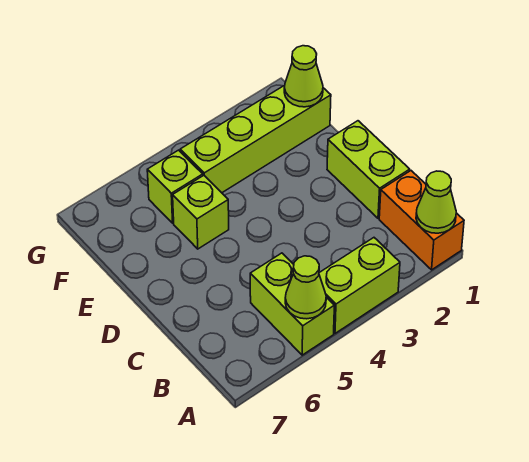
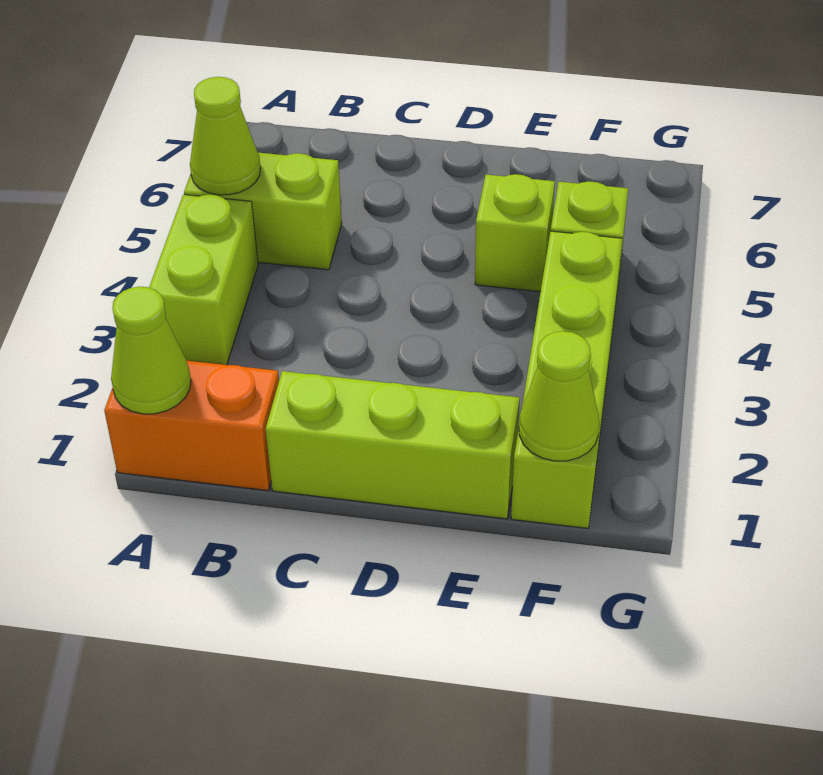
lime brick C1:D1 level 1 -> lime brick C1:E1 level 1

